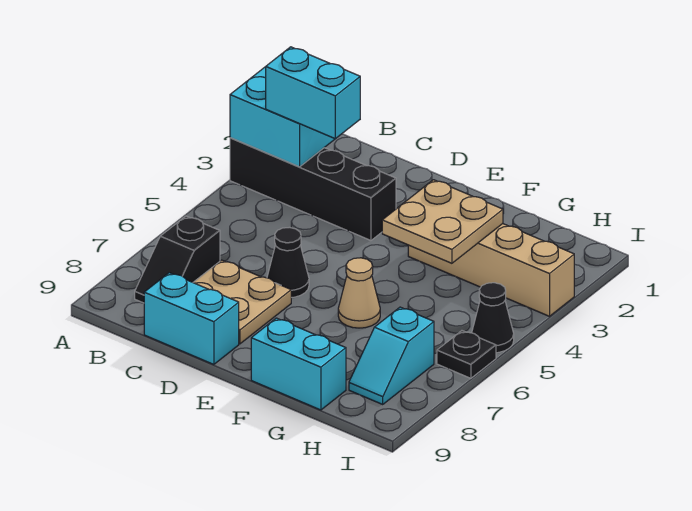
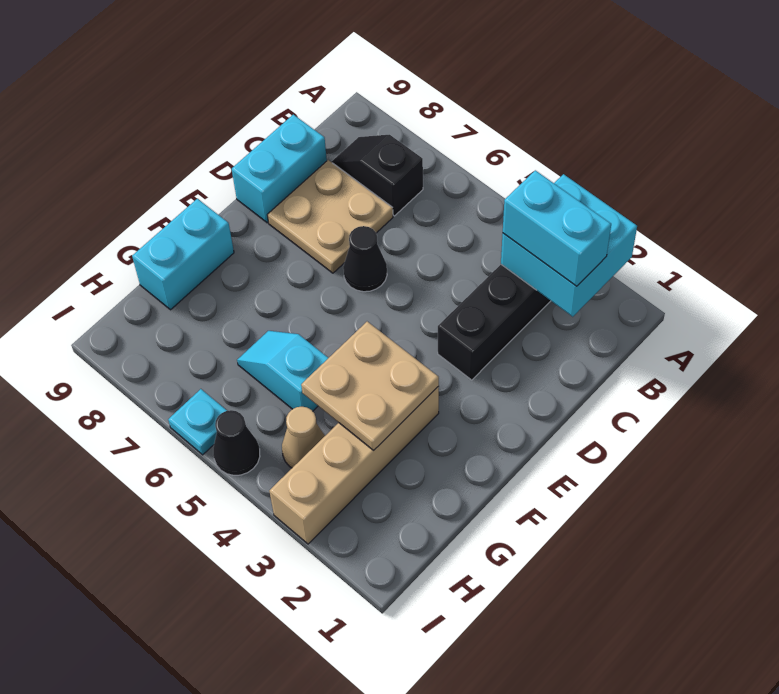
cyan brick B3:C3 level 3 -> cyan brick B2:B3 level 3
tan cone F6 level 1 -> tan cone H4 level 1
cyan slope H7:H8 level 1 top 7 -> cyan slope G5:G6 level 1 top 5
black plate I6 level 1 -> cyan plate I6 level 1

